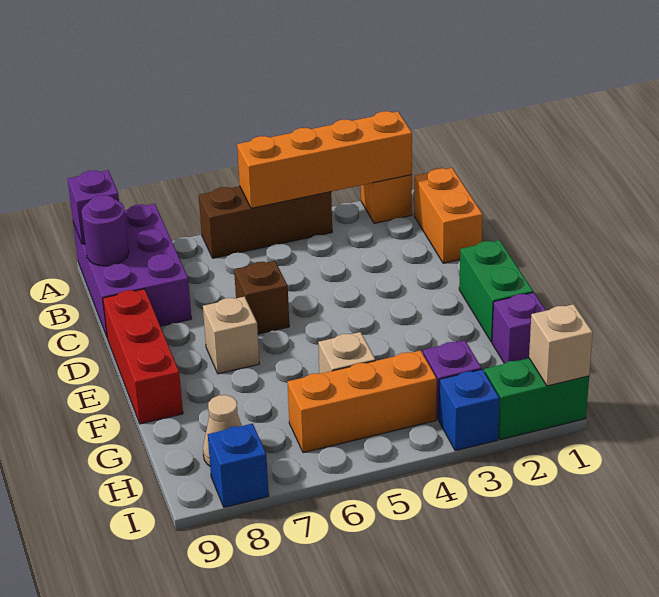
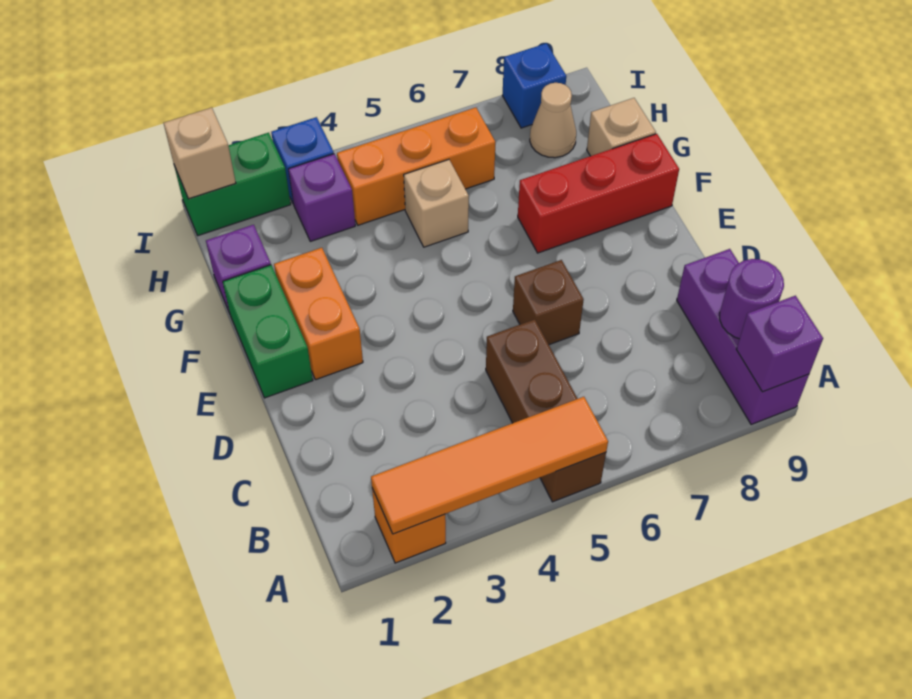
orange brick A2:A5 level 2 -> orange tile A2:A5 level 2
brown brick A4:A6 level 1 -> brown brick A5:C5 level 1
purple brick A8:C9 level 1 -> purple brick A9:C9 level 1
orange brick B1:C1 level 1 -> orange brick E2:F2 level 1
red brick D9:F9 level 1 -> red brick F7:F9 level 1
tan brick E7 level 1 -> tan brick G9 level 1

